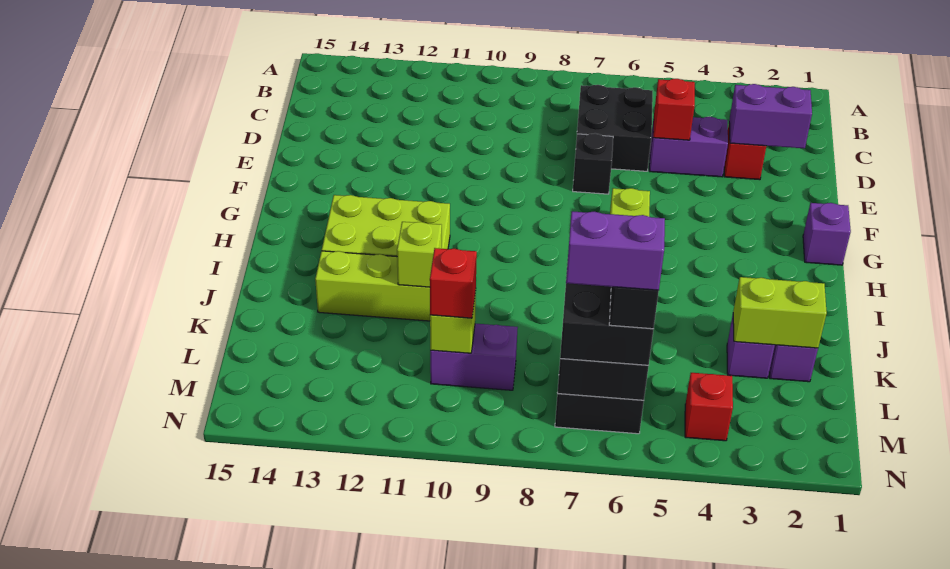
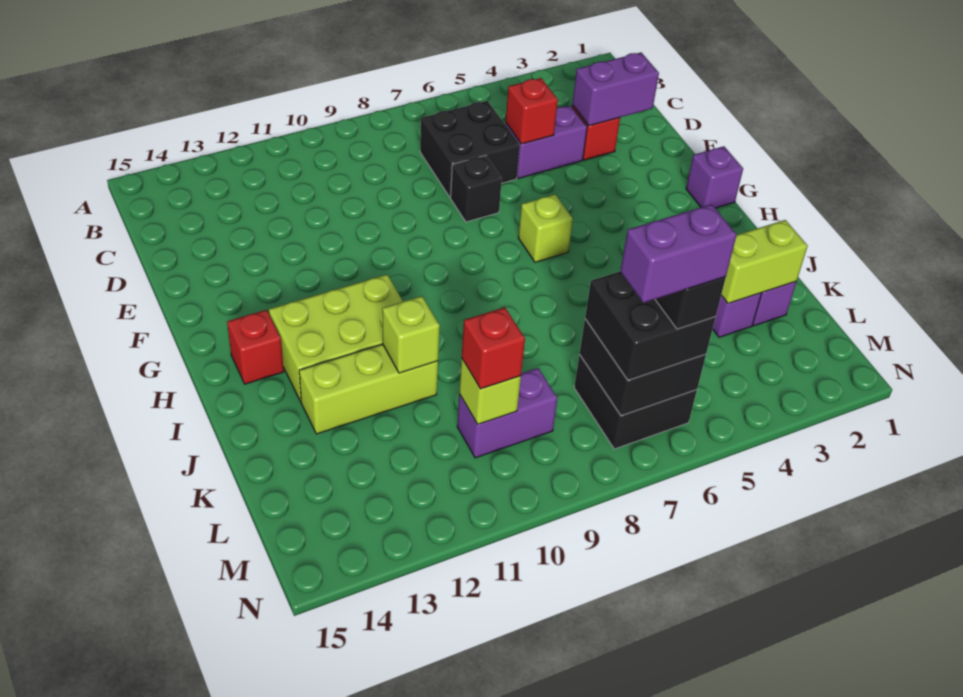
red brick M4 level 1 -> red brick H14 level 1

